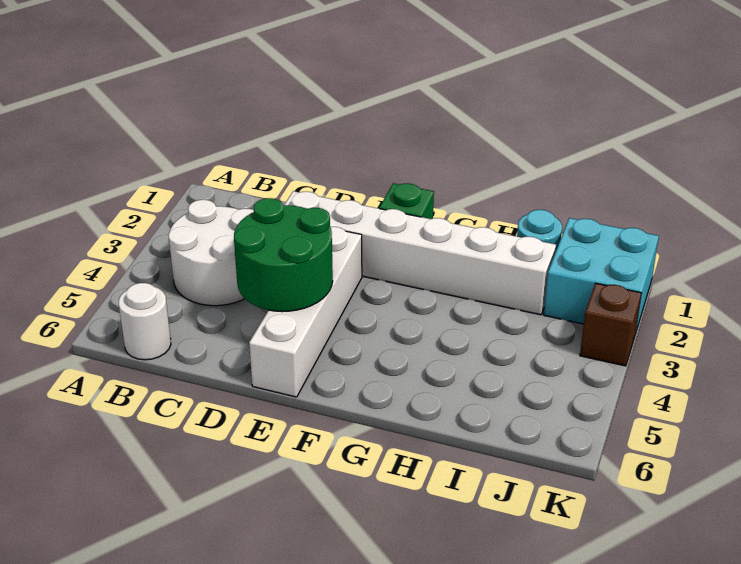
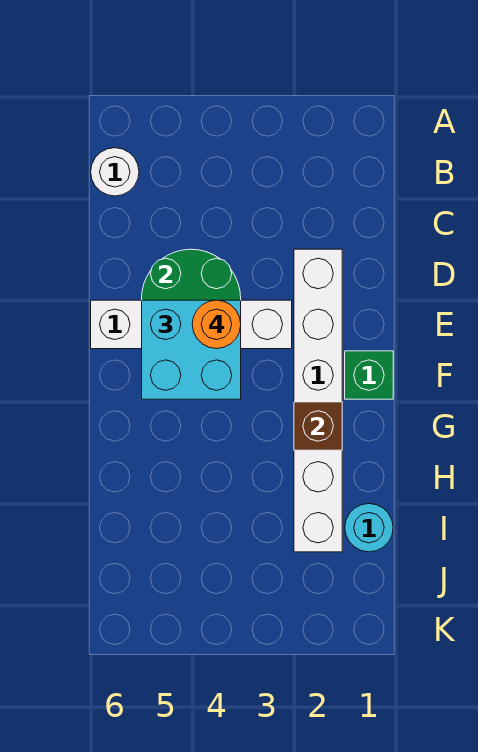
white round brick B3:C4 level 1 -> none
none -> orange round brick E4 level 4
cyan brick J1:K2 level 1 -> cyan brick E4:F5 level 3
brown brick K3 level 1 -> brown brick G2 level 2

